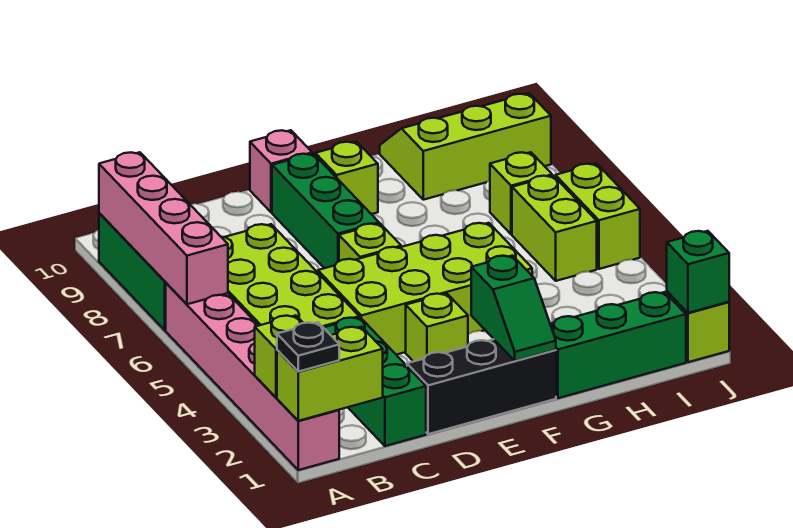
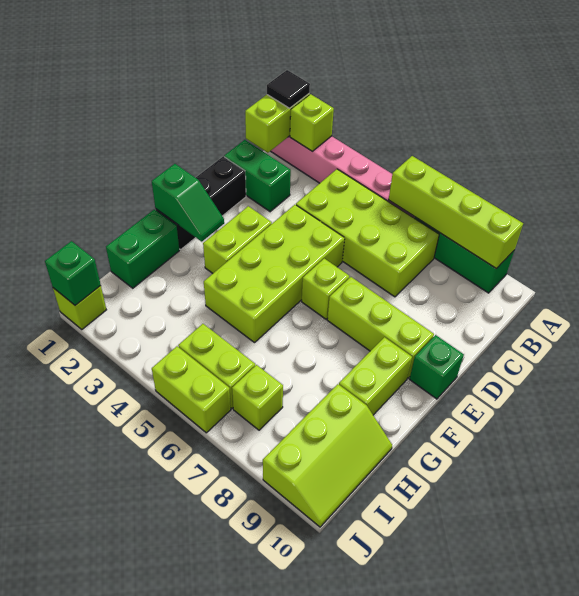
black plate A1 level 3 -> black tile A1 level 3
pink brick A6:A9 level 2 -> lime brick A6:A9 level 2
green brick C1:C3 level 1 -> green brick C1:C2 level 1
lime brick E3 level 1 -> lime brick E3:F3 level 1
green brick E7:E9 level 1 -> lime brick E7:E9 level 1
pink brick E10 level 1 -> green brick E10 level 1
green slope F1:F2 level 2 top 2 -> green slope F1:F2 level 2 top 1
lime brick F9 level 1 -> lime brick F9:G9 level 1
green brick G1:I1 level 1 -> green brick G1:H1 level 1

